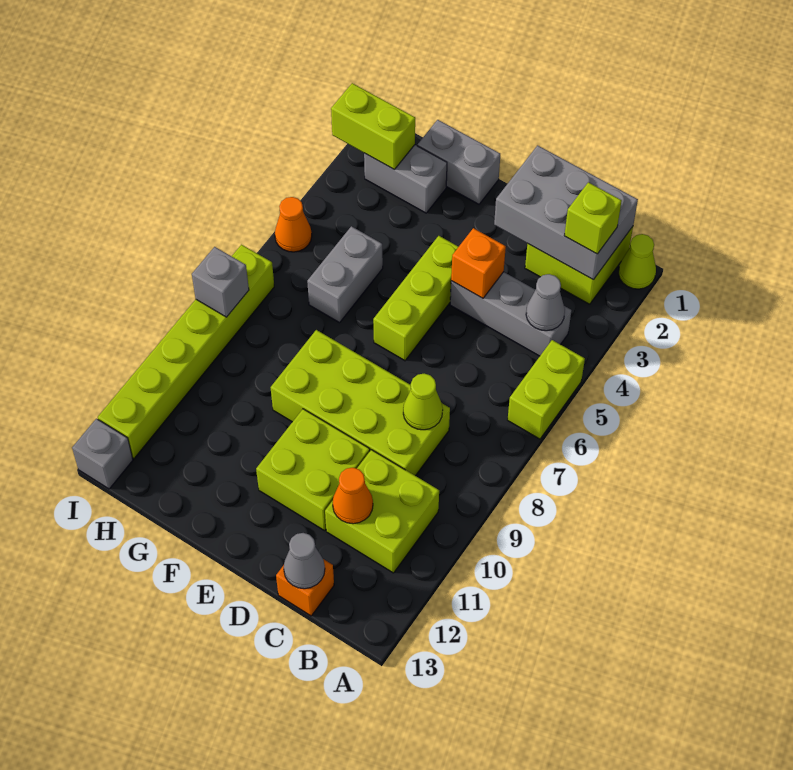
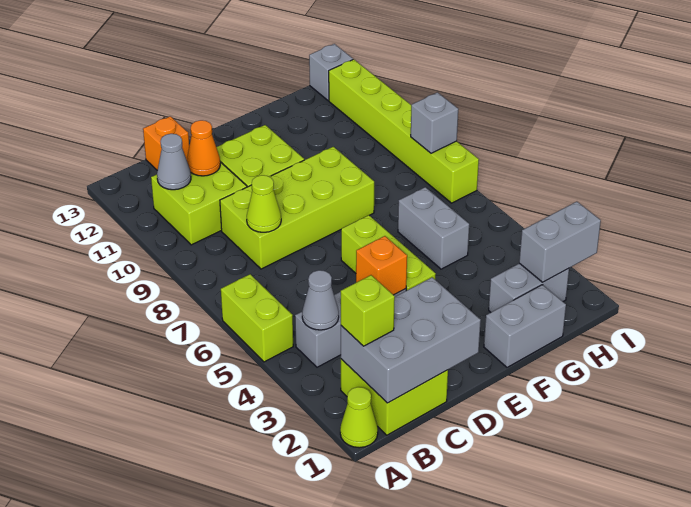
grey cone C13 level 2 -> grey cone B11 level 2
lime brick H2:I2 level 2 -> grey brick H2:I2 level 2
orange cone I5 level 1 -> none

